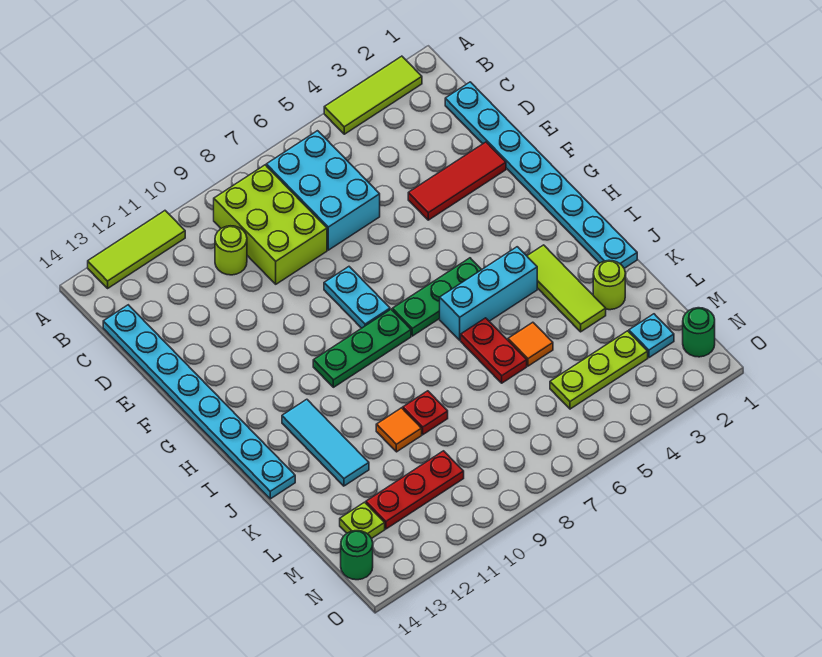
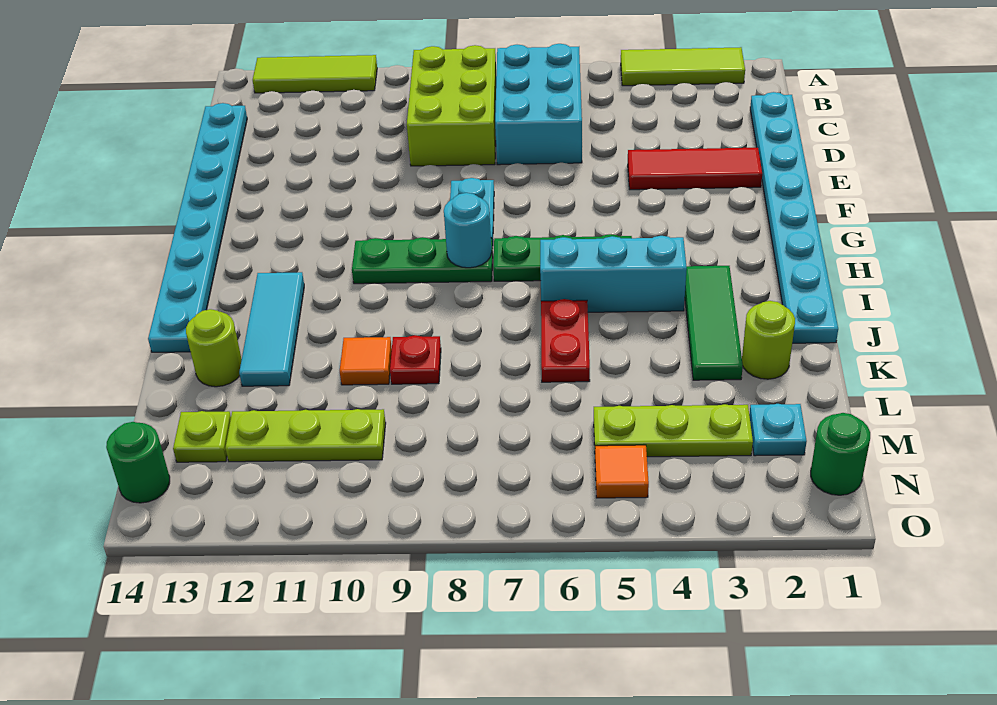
lime round brick C10 level 1 -> lime round brick K13 level 1
none -> cyan round brick H8 level 2
lime tile I3:K3 level 1 -> green tile I3:K3 level 1
orange tile K5 level 1 -> orange tile N5 level 1
red plate M10:M12 level 1 -> lime plate M10:M12 level 1

